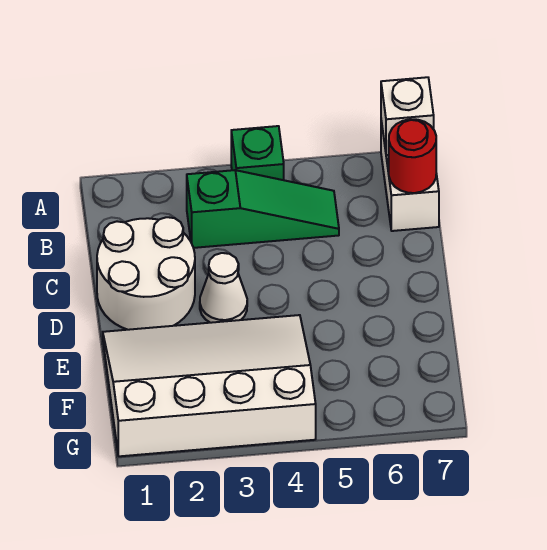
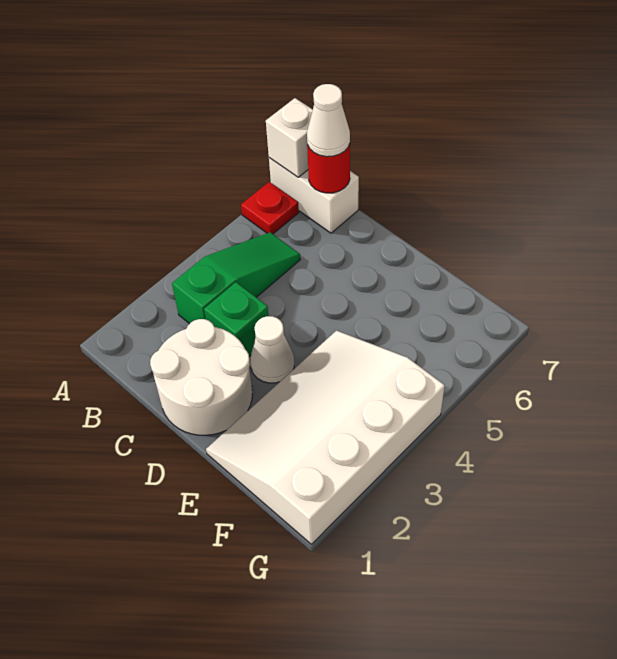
green brick A4 level 1 -> green brick C3 level 1
none -> red plate A6 level 1
none -> white cone B7 level 3

